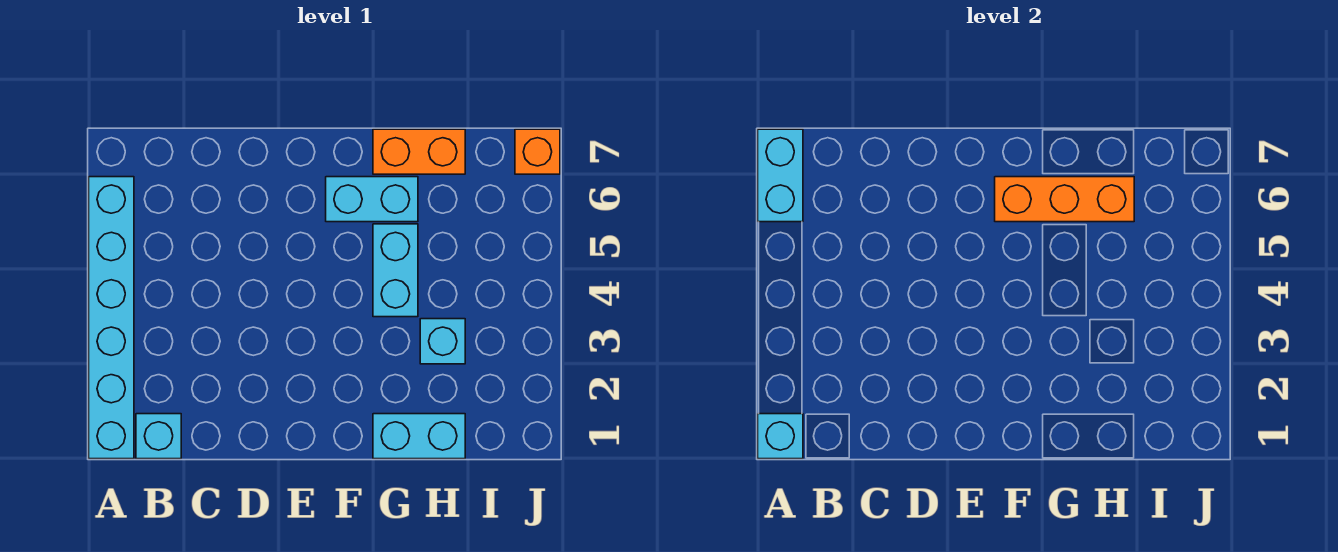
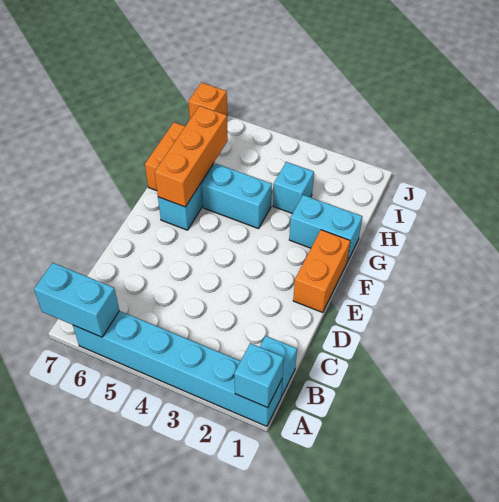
none -> orange brick E1:F1 level 1
cyan brick G1:H1 level 1 -> cyan brick G1:G2 level 1

